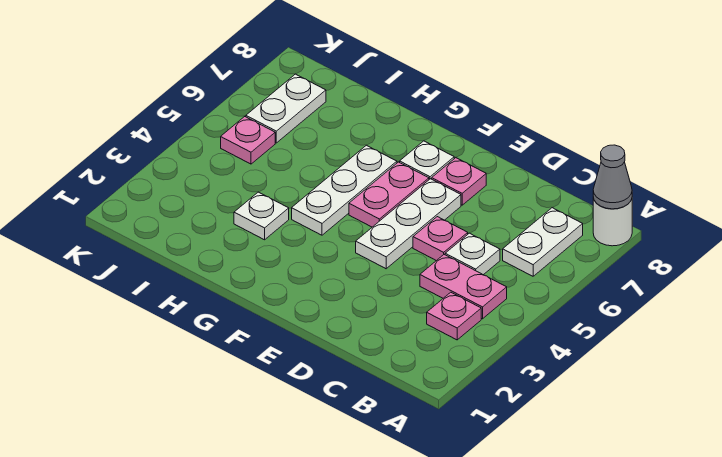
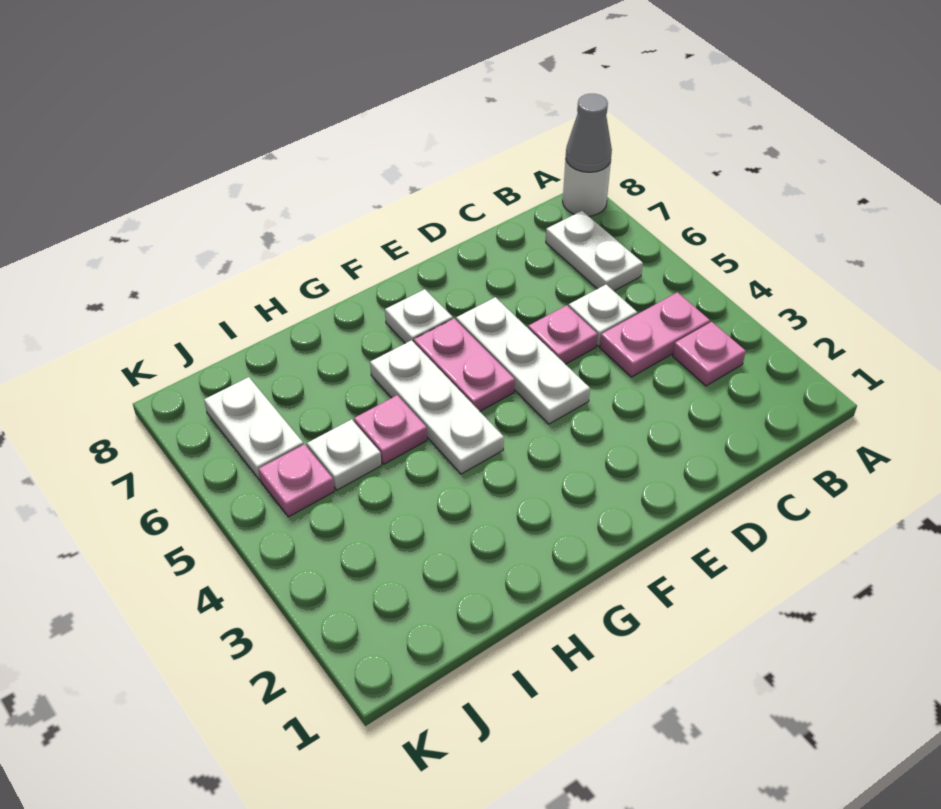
pink plate E7 level 1 -> pink plate H5 level 1
white plate H3 level 1 -> white plate I5 level 1

